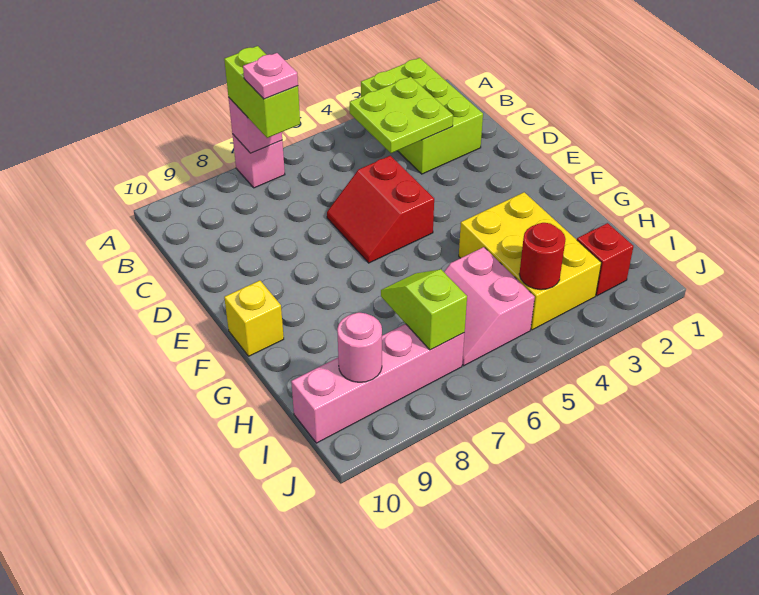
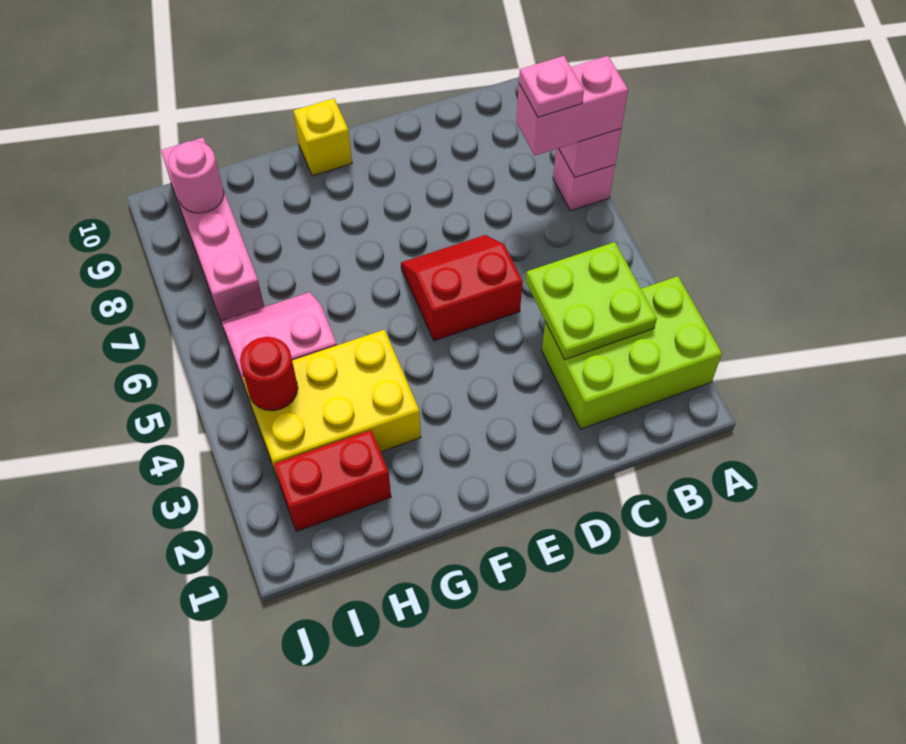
lime brick A7:B7 level 3 -> pink brick A7:B7 level 3
lime slope H7:I7 level 2 top I -> none
red brick I2 level 1 -> red brick H2:I2 level 1

